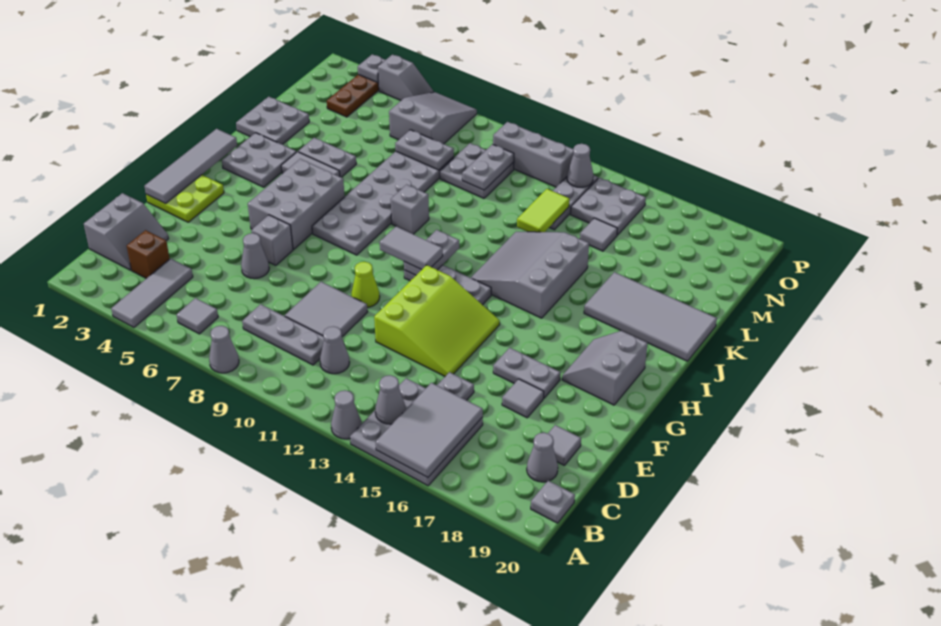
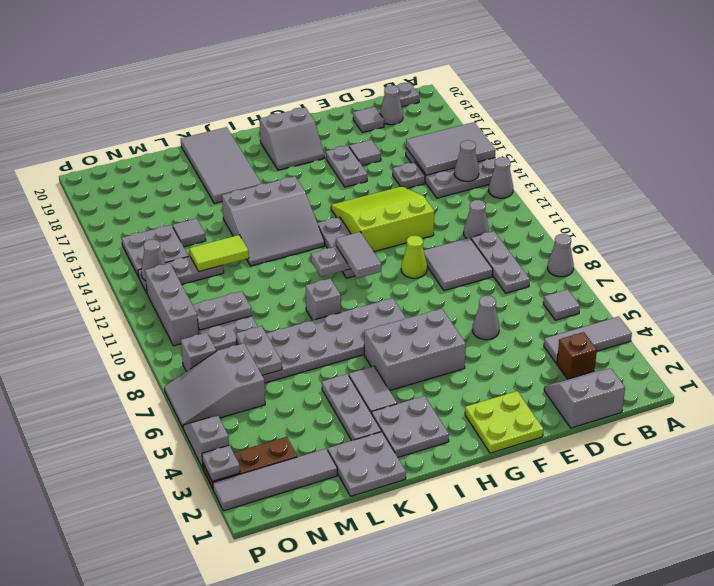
grey tile F1:I1 level 2 -> grey tile M2:P2 level 1
grey brick F6 level 1 -> grey brick O8 level 1
grey plate K4:K5 level 1 -> grey plate K3:K5 level 1

